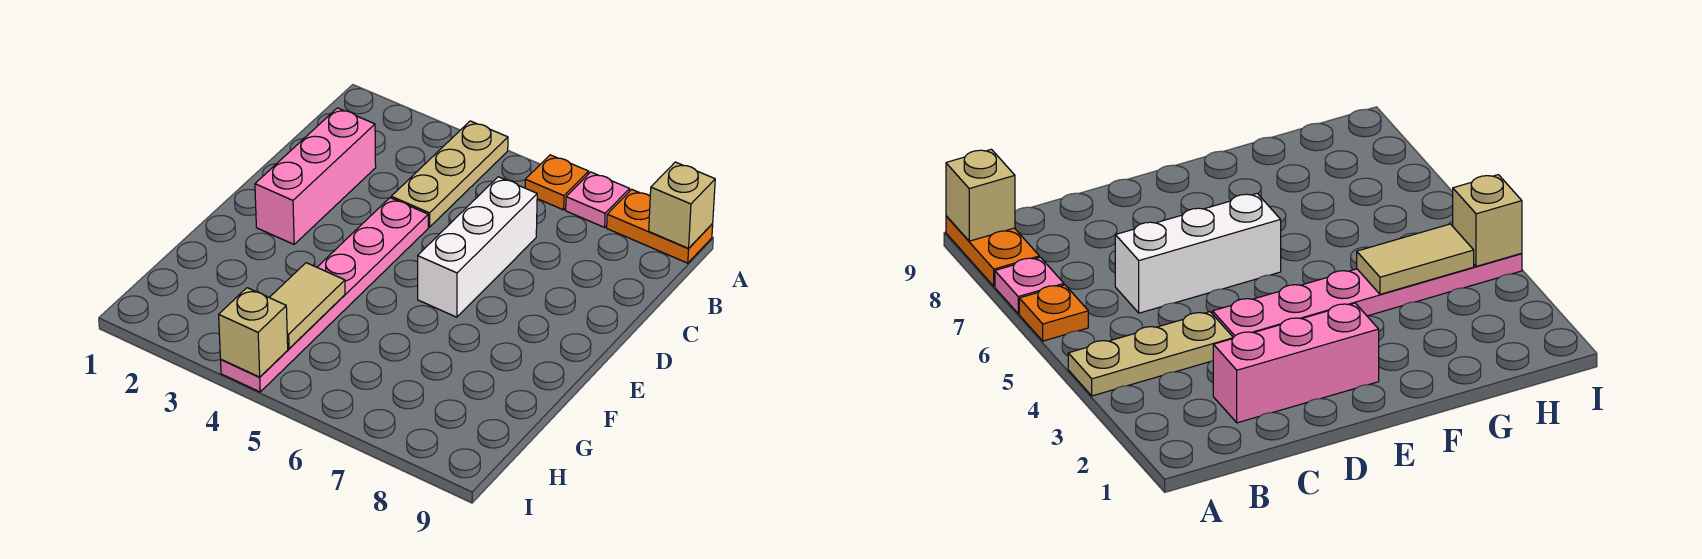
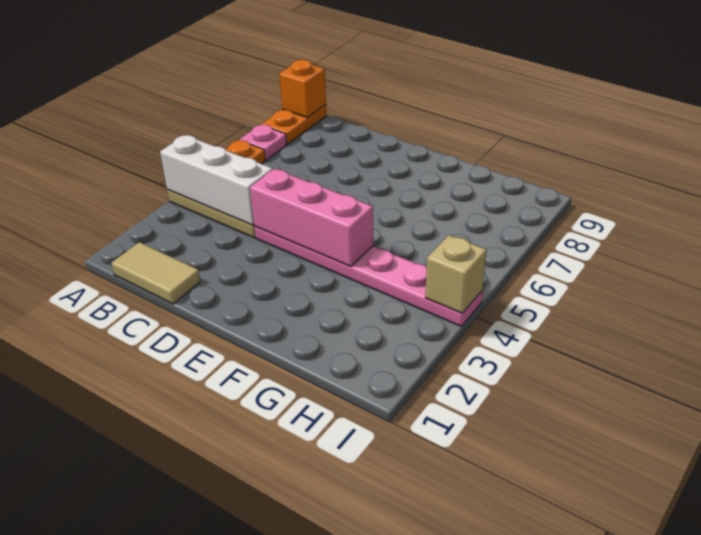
tan brick A9 level 2 -> orange brick A9 level 2
pink brick C2:E2 level 1 -> pink brick D4:F4 level 2
white brick C6:E6 level 1 -> white brick A4:C4 level 2
tan tile G4:H4 level 2 -> tan tile B1:C1 level 1

